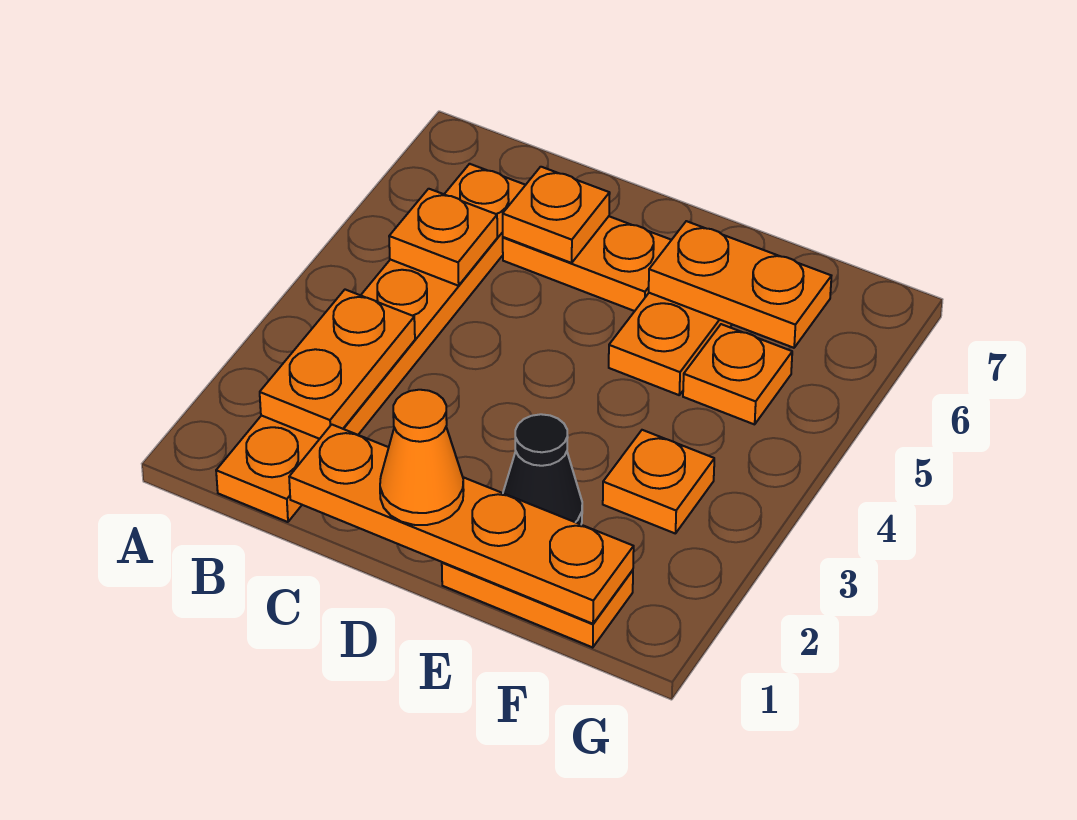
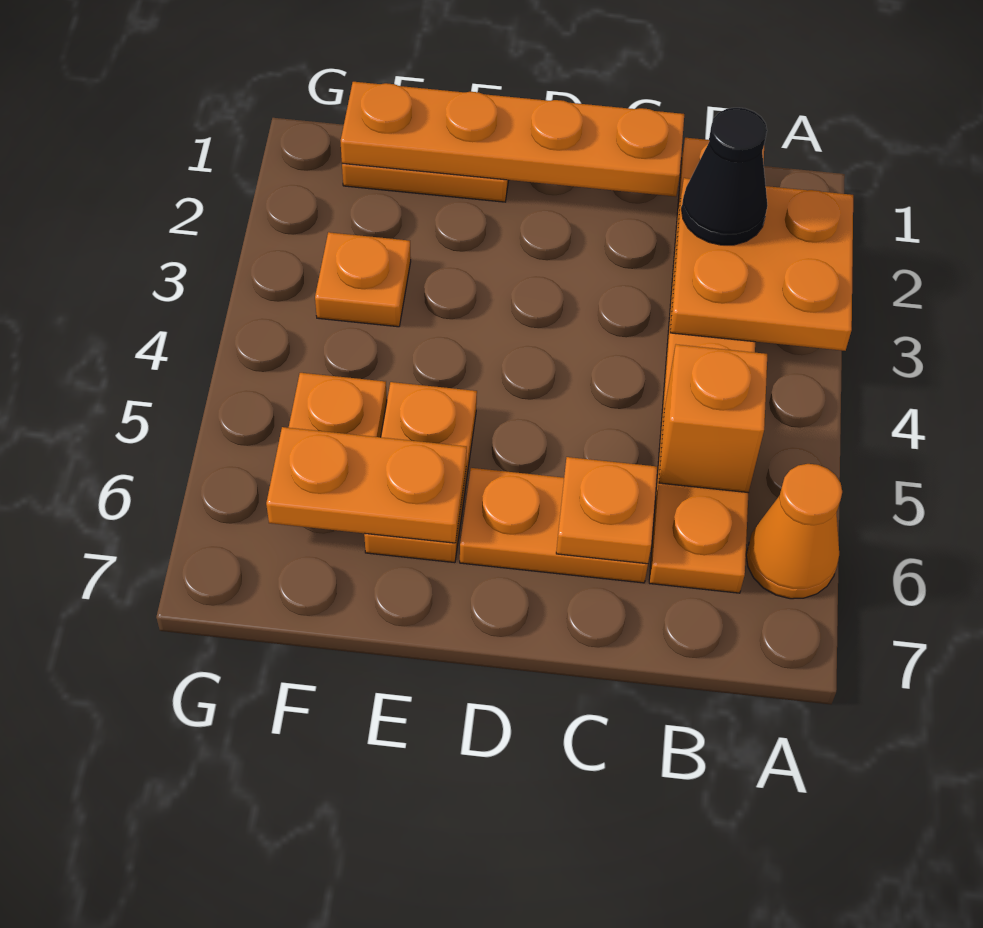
orange plate B2:B3 level 2 -> orange plate A2:B3 level 2
orange plate B5 level 2 -> orange brick B5 level 2
orange cone D1 level 3 -> orange cone A6 level 1
black cone E2 level 1 -> black cone B2 level 3

